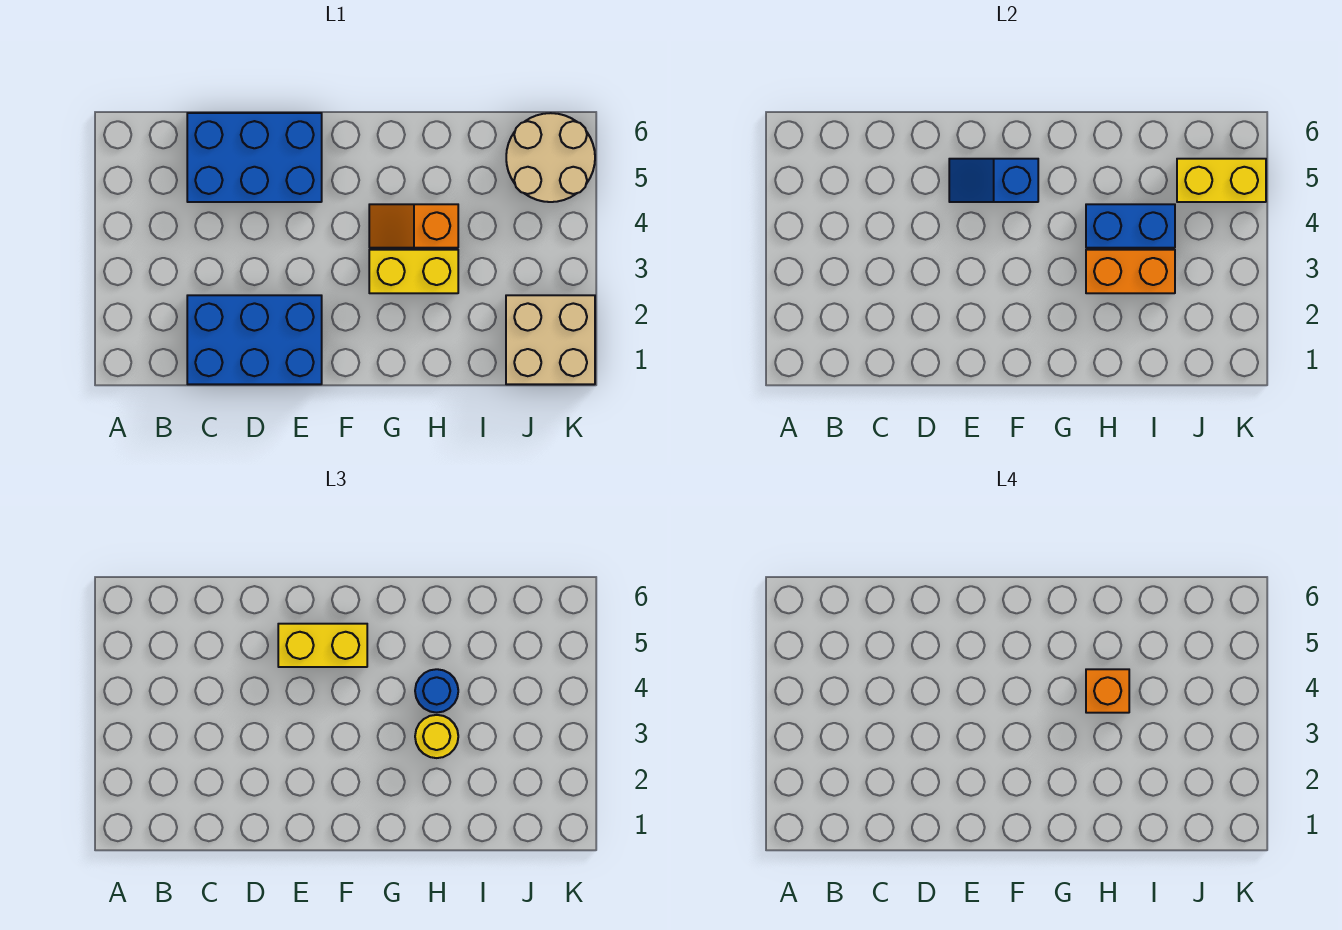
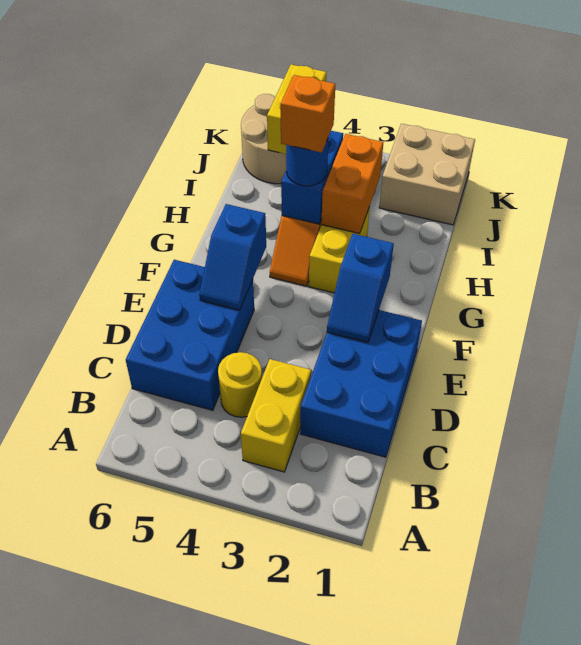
none -> blue slope E2:F2 level 2 top F
yellow brick E5:F5 level 3 -> yellow brick B3:C3 level 1
yellow round brick H3 level 3 -> yellow round brick C4 level 1

